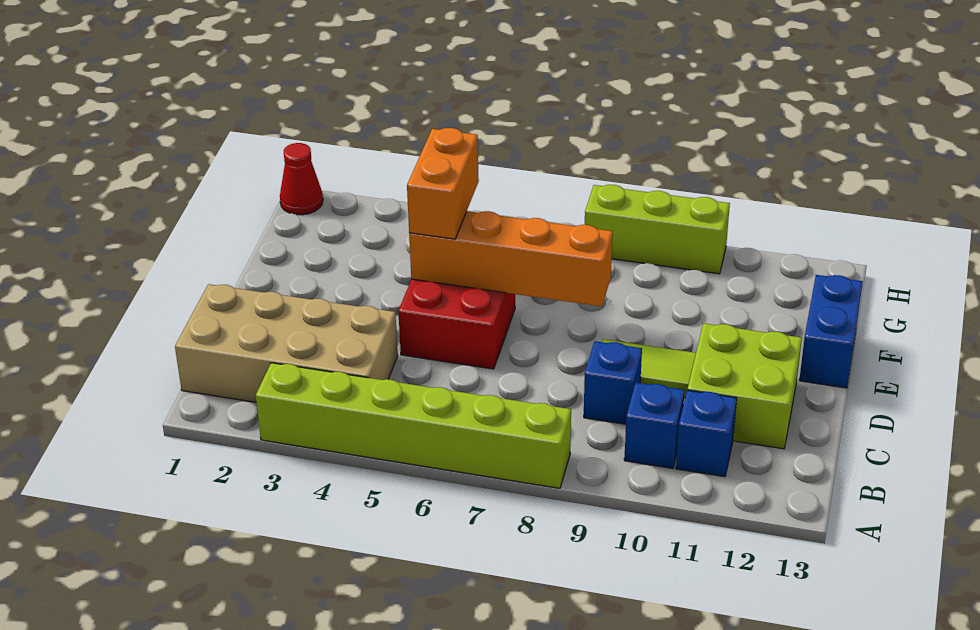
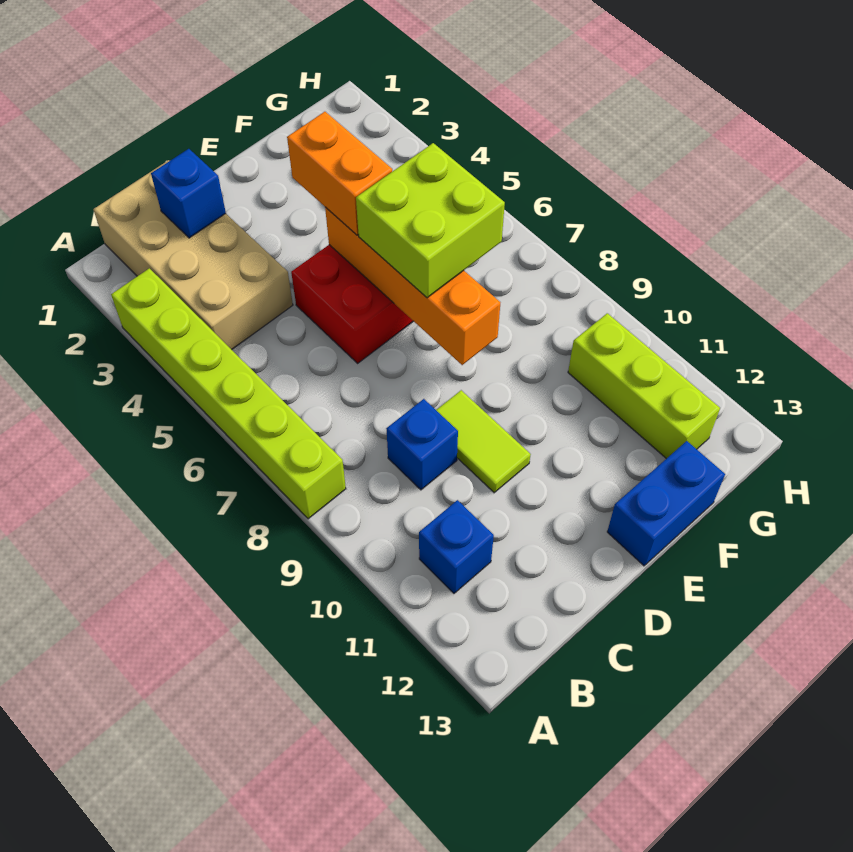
blue brick B10 level 1 -> blue brick C2 level 2
lime brick C11:D12 level 1 -> lime brick E6:F7 level 3
orange brick E5:F5 level 3 -> orange brick E4:E5 level 3
red cone H1 level 1 -> none
lime brick H8:H10 level 1 -> lime brick G10:G12 level 1

